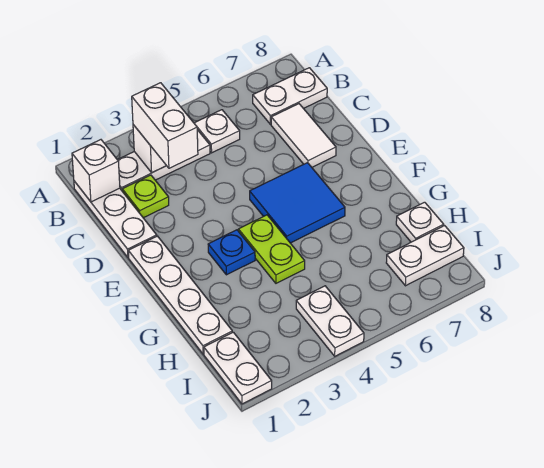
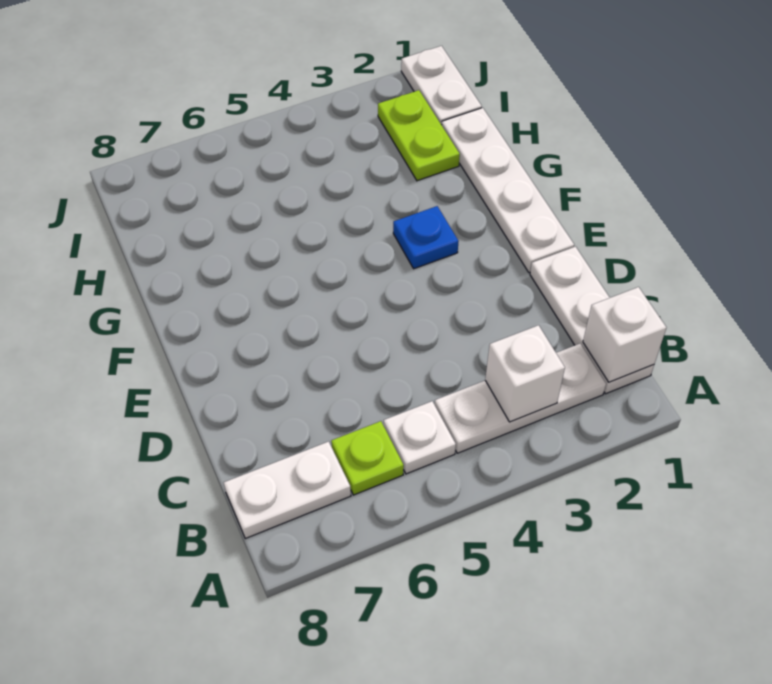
white brick B3:C3 level 3 -> none
lime plate C2 level 1 -> lime plate B6 level 1
white tile C7:D7 level 1 -> none
blue tile E5:F6 level 1 -> none
lime plate F4:G4 level 1 -> lime plate H2:I2 level 1
white plate H8 level 1 -> none
white plate I4:J4 level 1 -> none
white plate I7:I8 level 1 -> none

